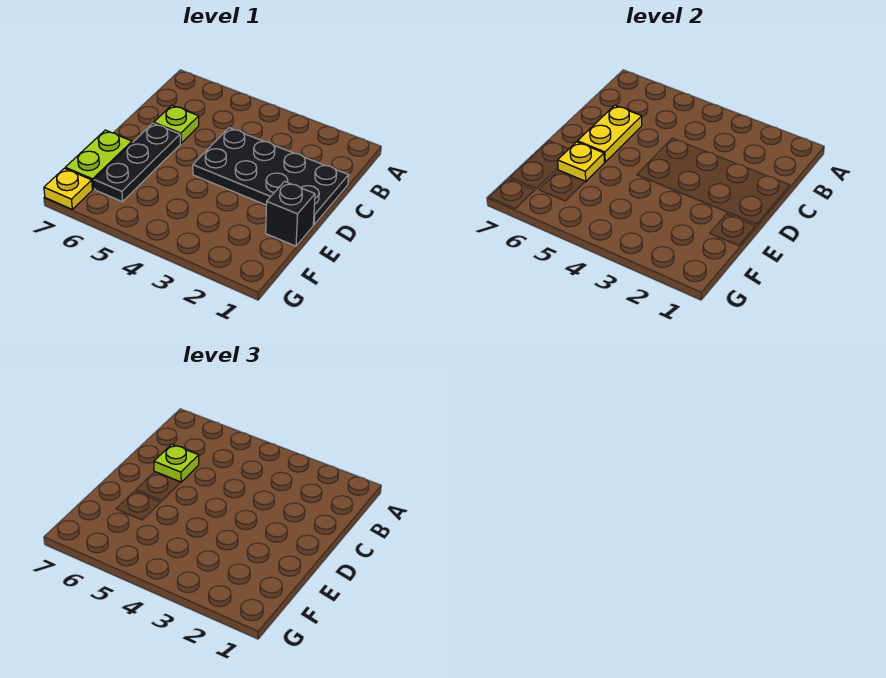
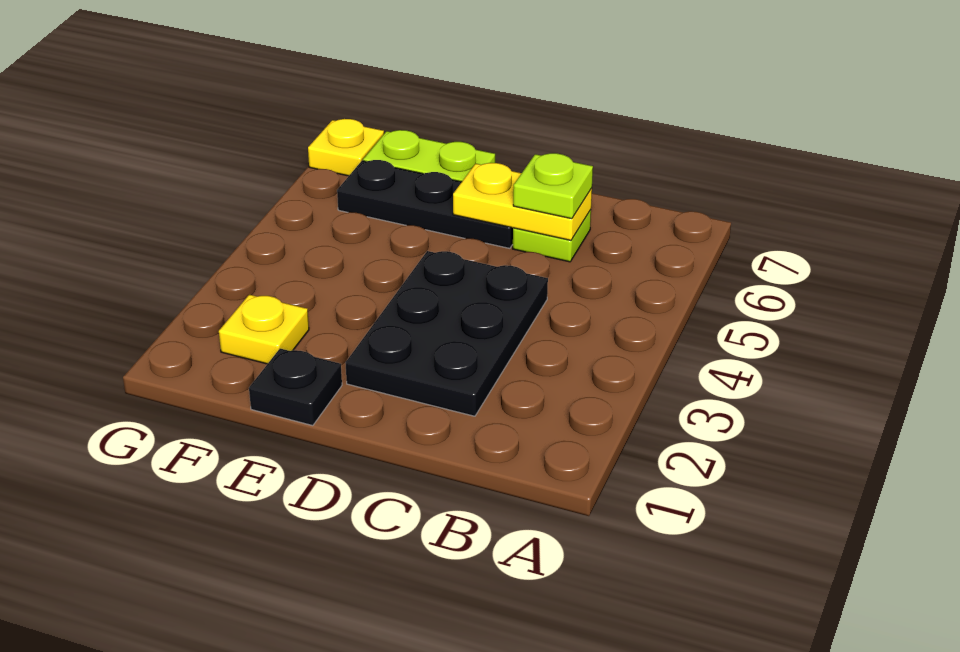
black plate C1:D4 level 1 -> black plate C2:D4 level 1
black brick E1 level 1 -> black plate E1 level 1
yellow plate E6 level 2 -> yellow plate F2 level 1

